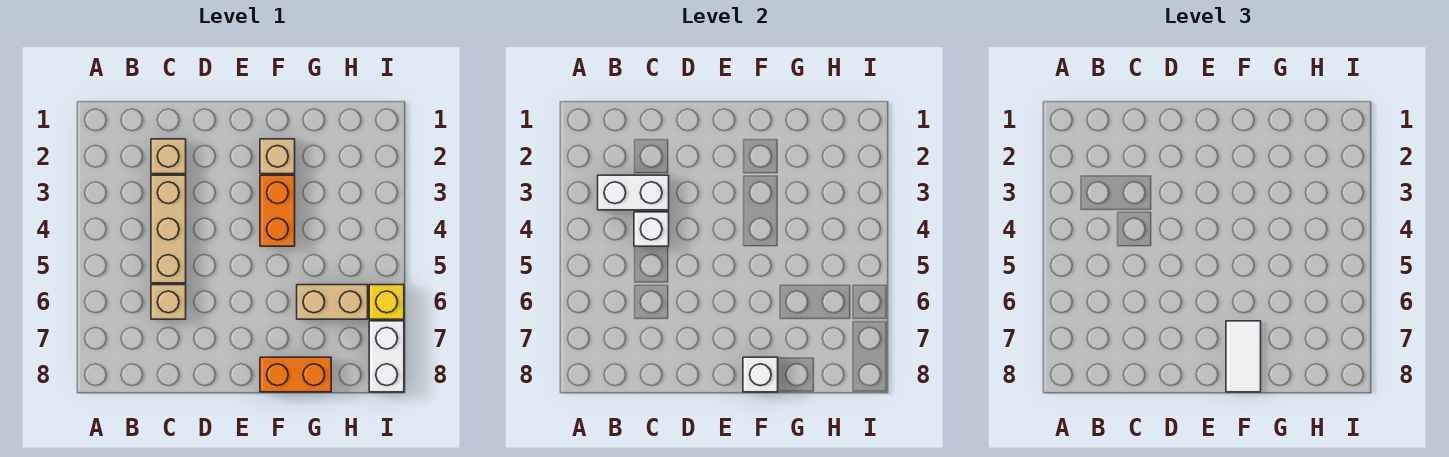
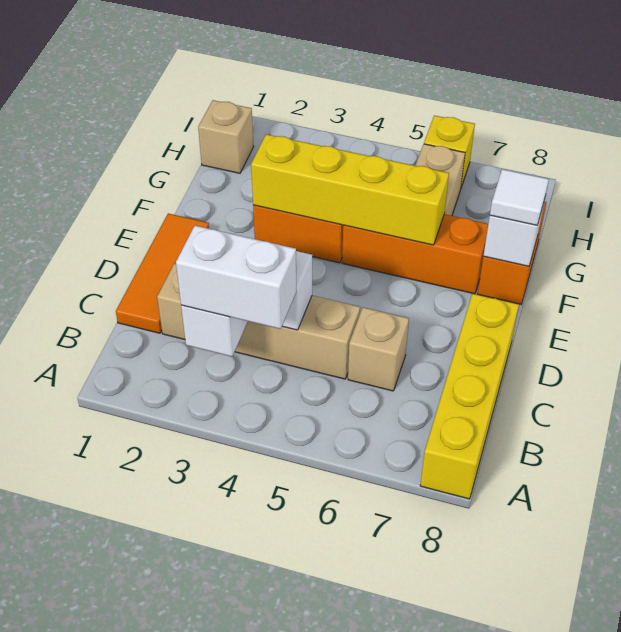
none -> yellow brick A8:D8 level 1
none -> orange tile C1:E1 level 1
tan brick F2 level 1 -> tan brick H1 level 1
none -> yellow brick F3:F6 level 2
none -> orange brick F5:F7 level 1
white tile F7:F8 level 3 -> white tile F8 level 3
white brick I7:I8 level 1 -> white brick B3:B4 level 3

